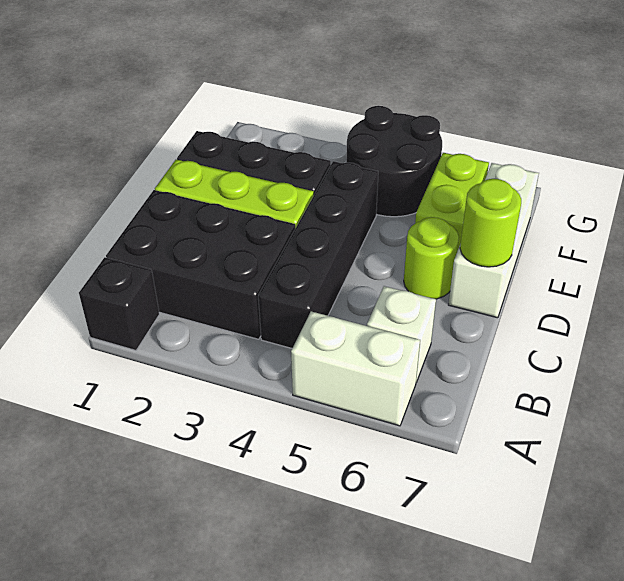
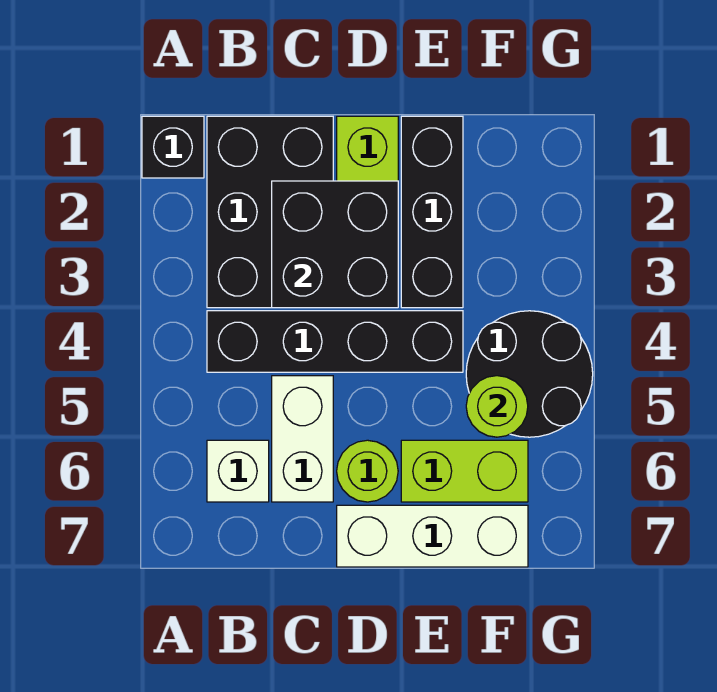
white brick A5:A6 level 1 -> white brick C5:C6 level 1
none -> black brick C2:D3 level 2
lime round brick D7 level 2 -> lime round brick F5 level 2

